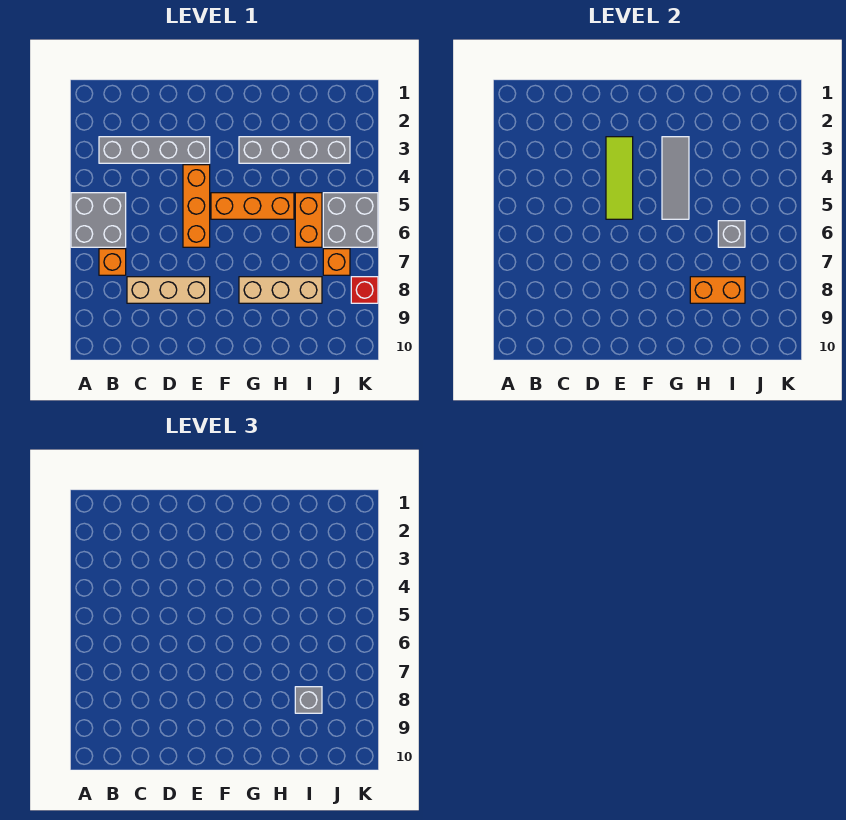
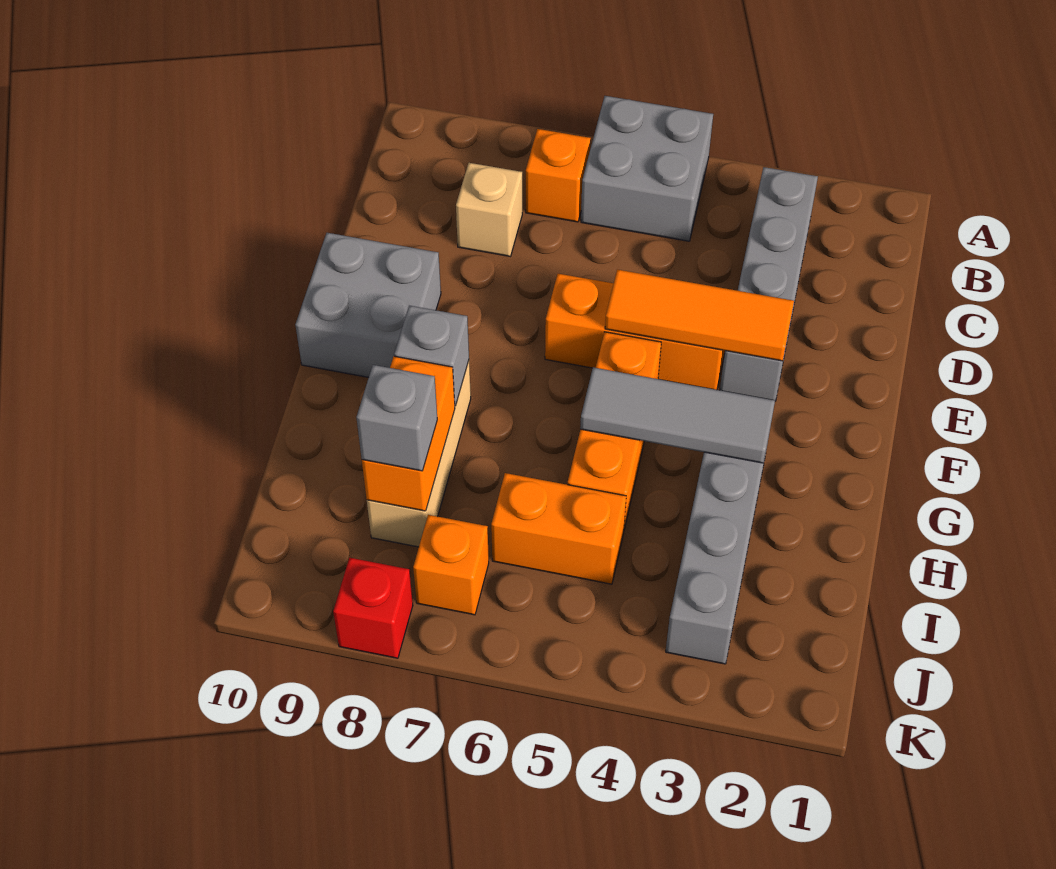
tan brick C8:E8 level 1 -> tan brick C8 level 1
lime tile E3:E5 level 2 -> orange tile E3:E5 level 2
grey brick I6 level 2 -> grey brick G8 level 2
grey brick J5:K6 level 1 -> grey brick E9:F10 level 1

